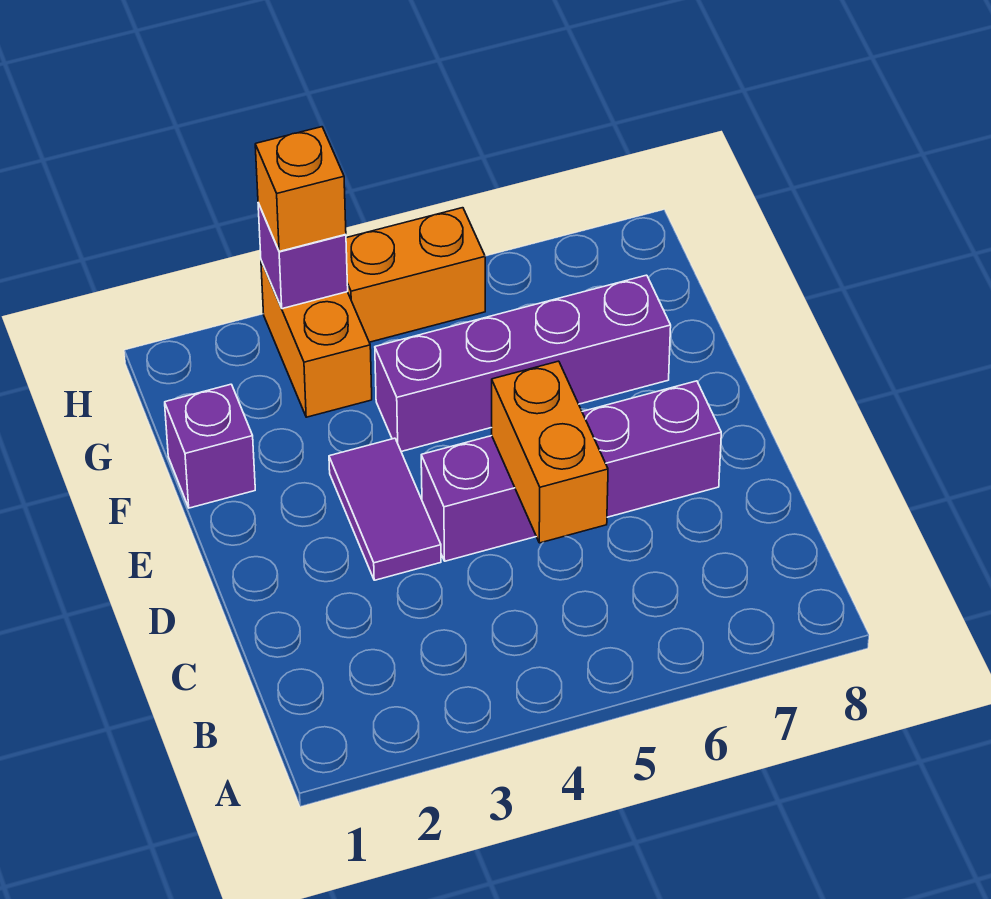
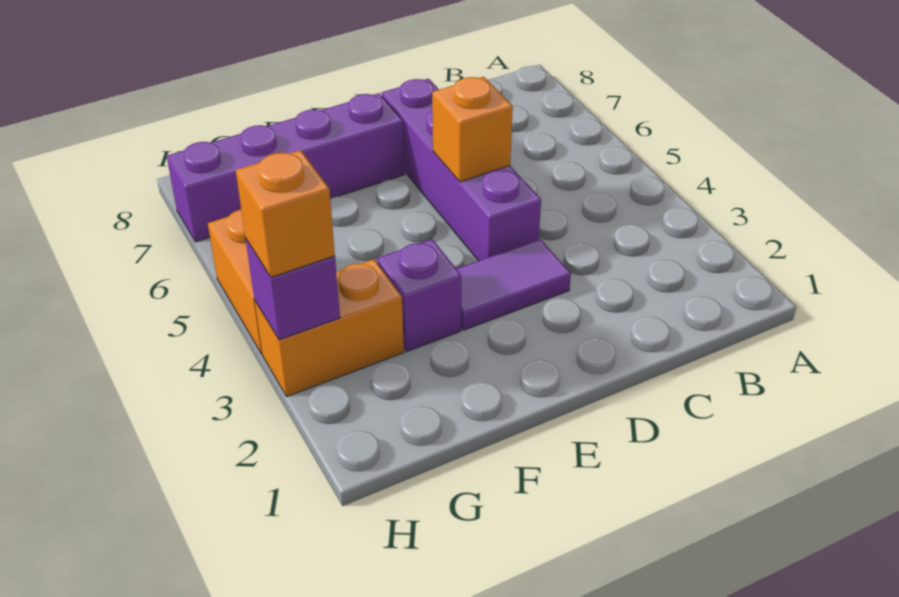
orange brick C5:D5 level 2 -> orange brick D5 level 2
purple brick F1 level 1 -> purple brick F3 level 1
purple brick F4:F7 level 1 -> purple brick E7:H7 level 1

